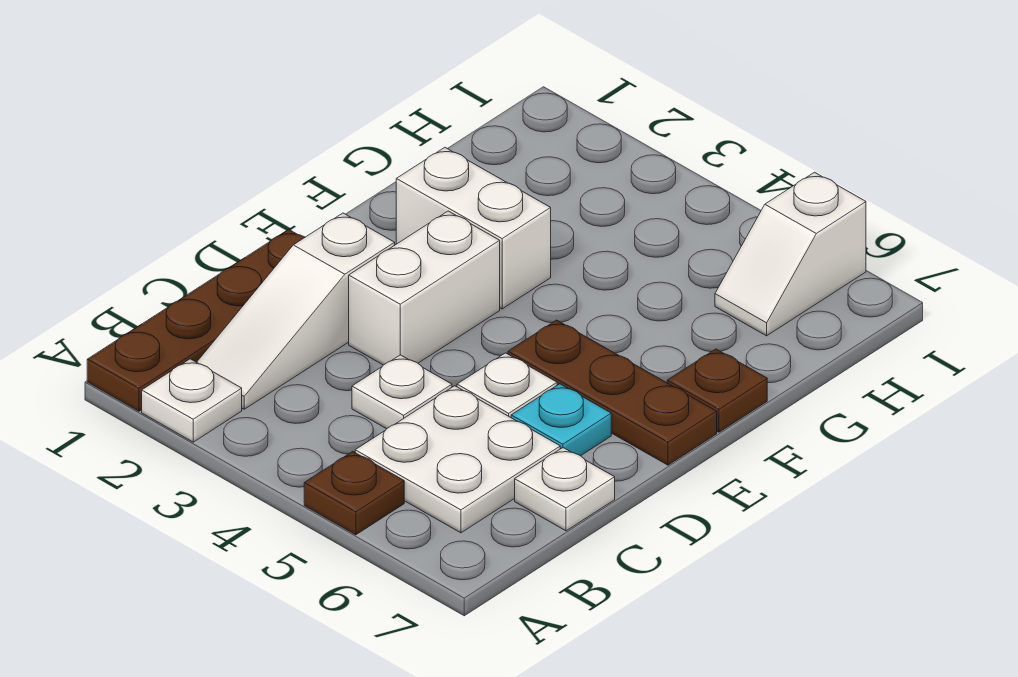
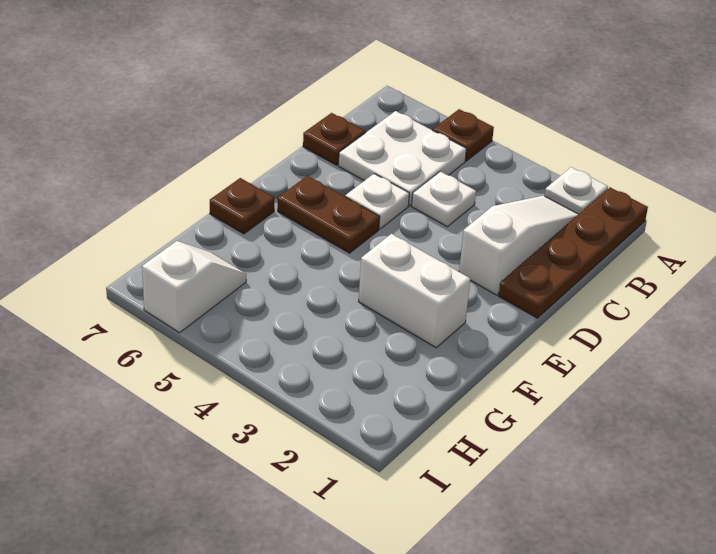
white plate C7 level 1 -> brown plate C7 level 1
white brick D3:E3 level 1 -> none
cyan plate D6 level 1 -> none
brown plate E5:E7 level 1 -> brown plate E5:E6 level 1

